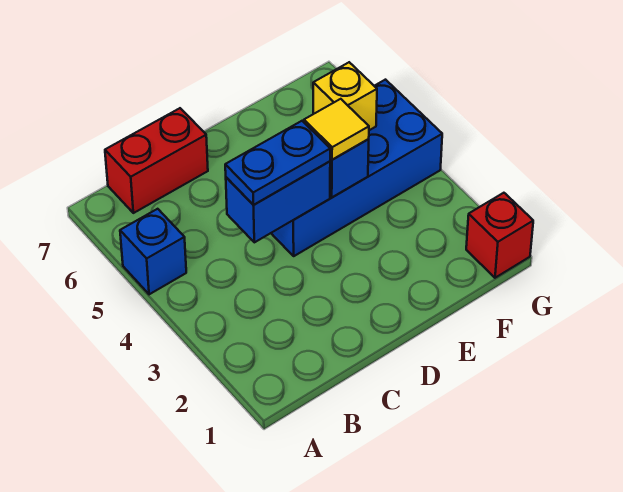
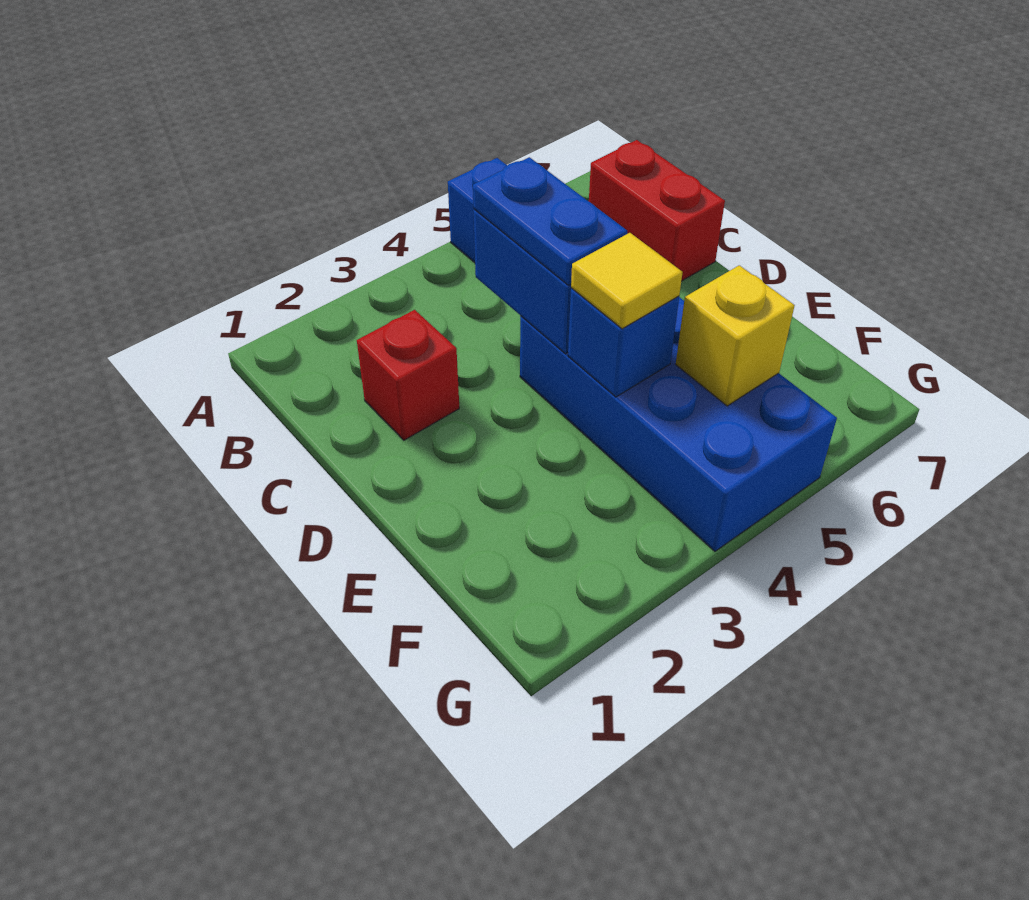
red brick G1 level 1 -> red brick C2 level 1

